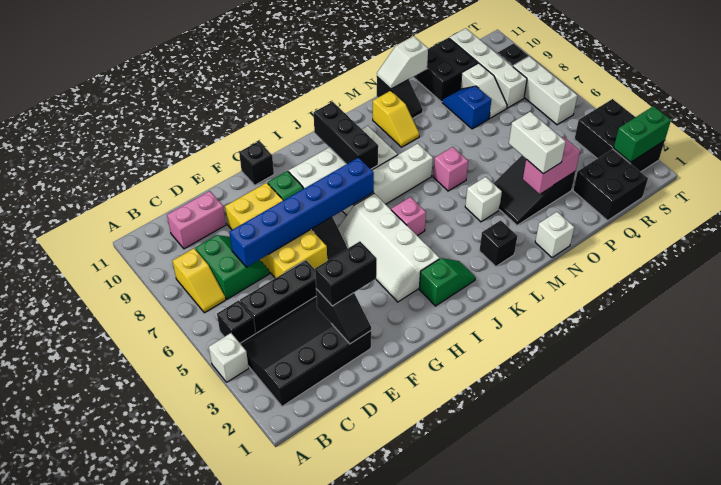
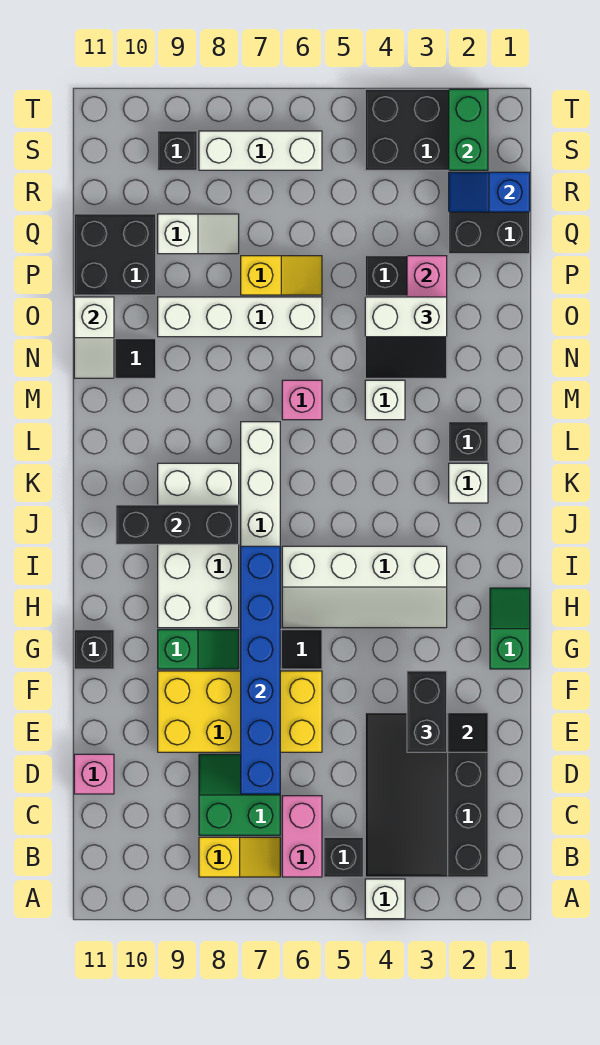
black brick C5:E5 level 1 -> none
pink brick C10:D10 level 1 -> pink brick B6:C6 level 1
green slope I2:J2 level 1 top I -> green slope G1:H1 level 1 top G
pink brick J5 level 1 -> pink brick D11 level 1
yellow slope M9:M10 level 1 top 10 -> yellow slope P6:P7 level 1 top 7
white brick N1 level 1 -> white brick K2 level 1
blue slope P8:P9 level 1 top 8 -> blue slope R1:R2 level 2 top 1
white brick R8:R11 level 1 -> white brick O6:O9 level 1

